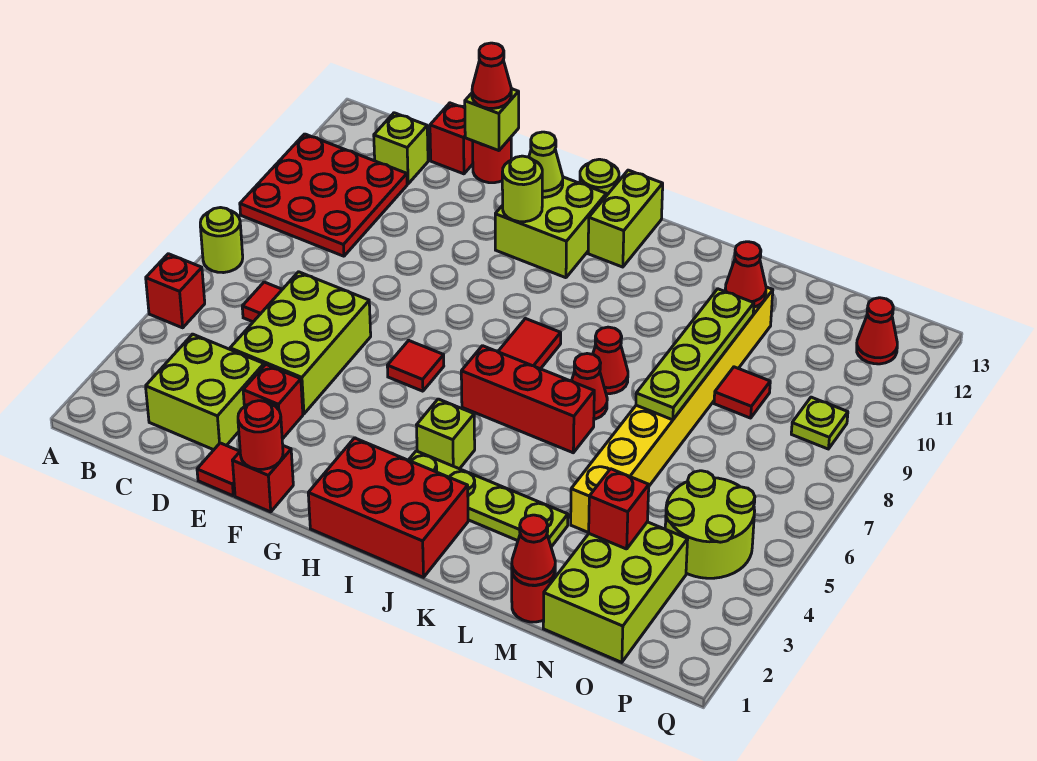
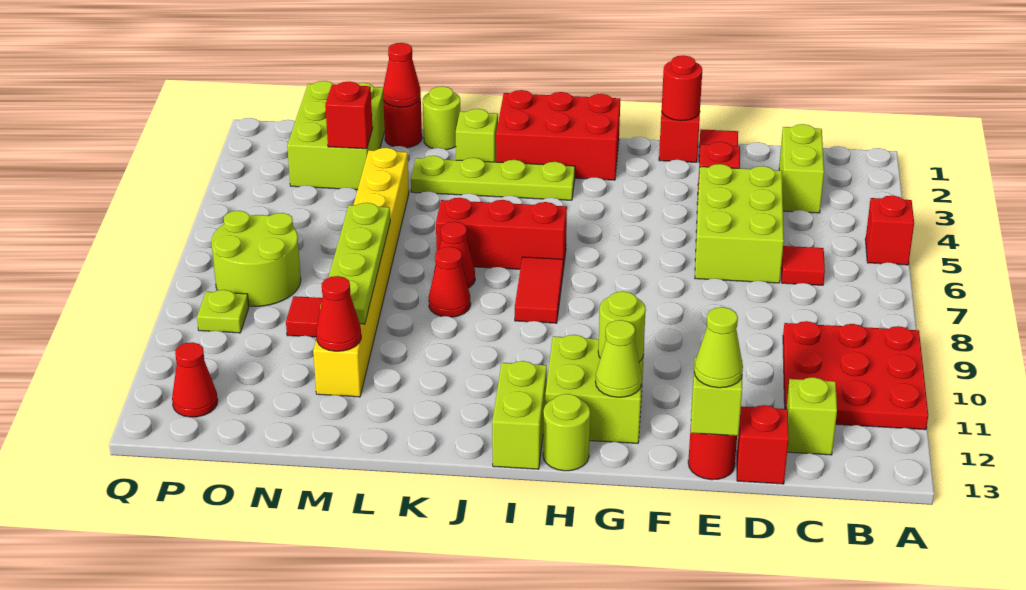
lime round brick A7 level 1 -> lime round brick L1 level 1
lime brick C2:D3 level 1 -> lime brick C2:C3 level 1
red cone E13 level 3 -> lime cone E13 level 3
red tile G6 level 1 -> none
lime brick I4 level 1 -> lime brick K2 level 1
lime round brick O4:P5 level 1 -> lime round brick O7:P8 level 1

